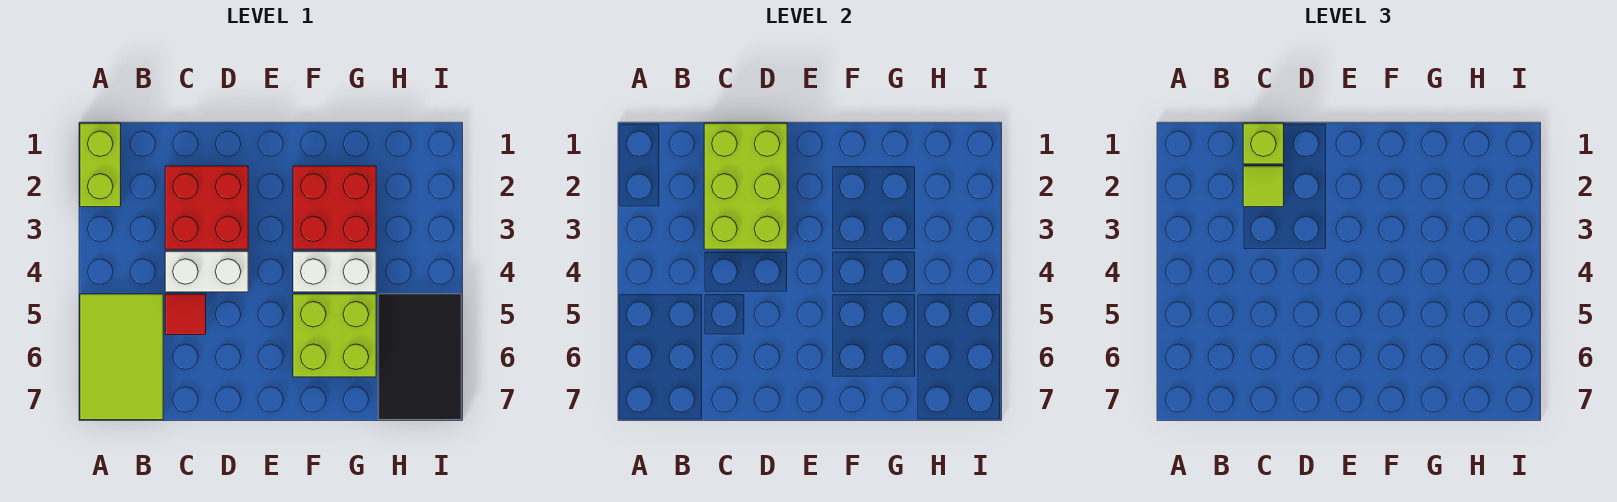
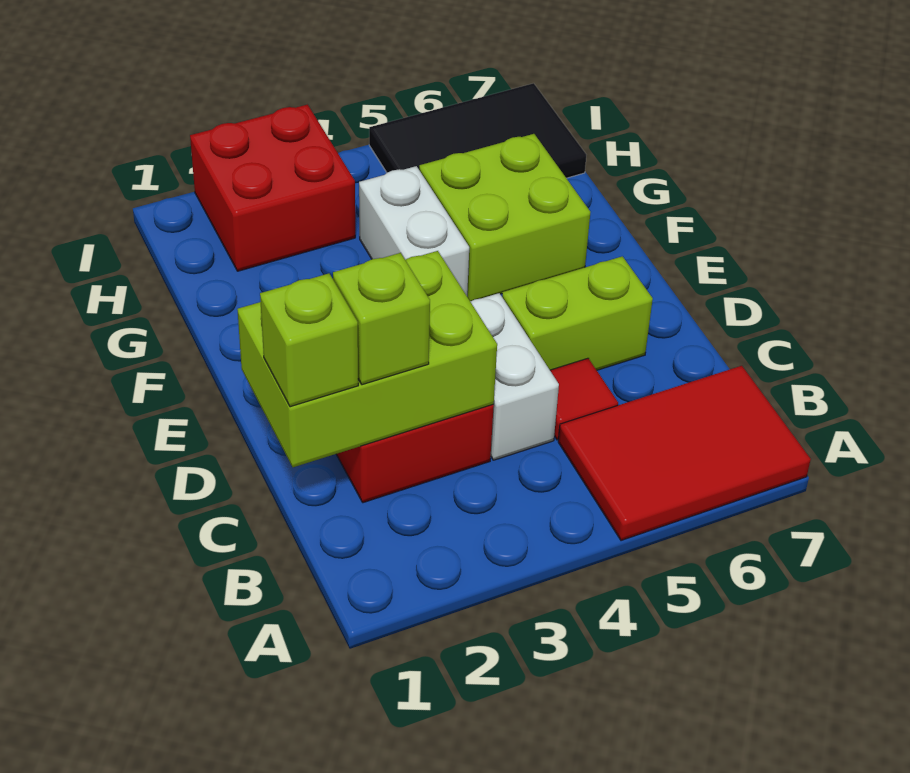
lime brick A1:A2 level 1 -> lime brick D5:D6 level 1
lime tile A5:B7 level 1 -> red tile A5:B7 level 1
lime tile C2 level 3 -> lime brick C2 level 3
red brick F2:G3 level 1 -> red brick H2:I3 level 1

